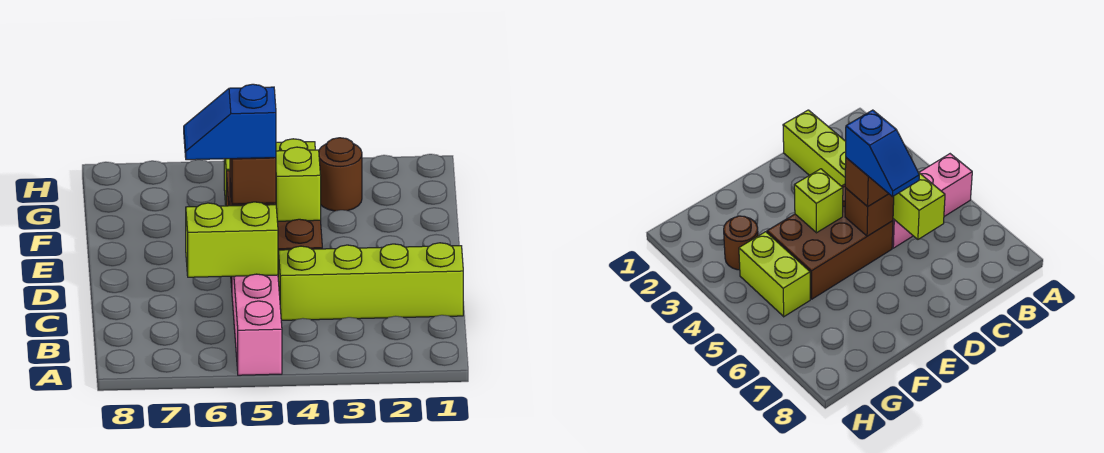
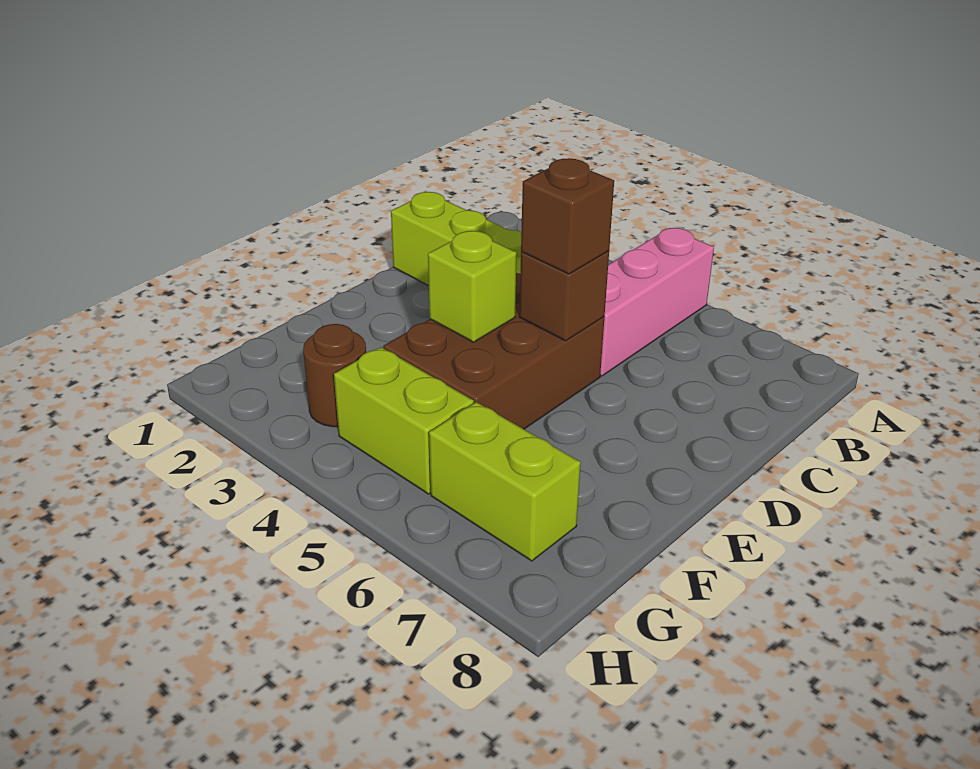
lime brick C5:C6 level 2 -> lime brick G6:G7 level 1
blue slope D5:D6 level 4 top 5 -> none

